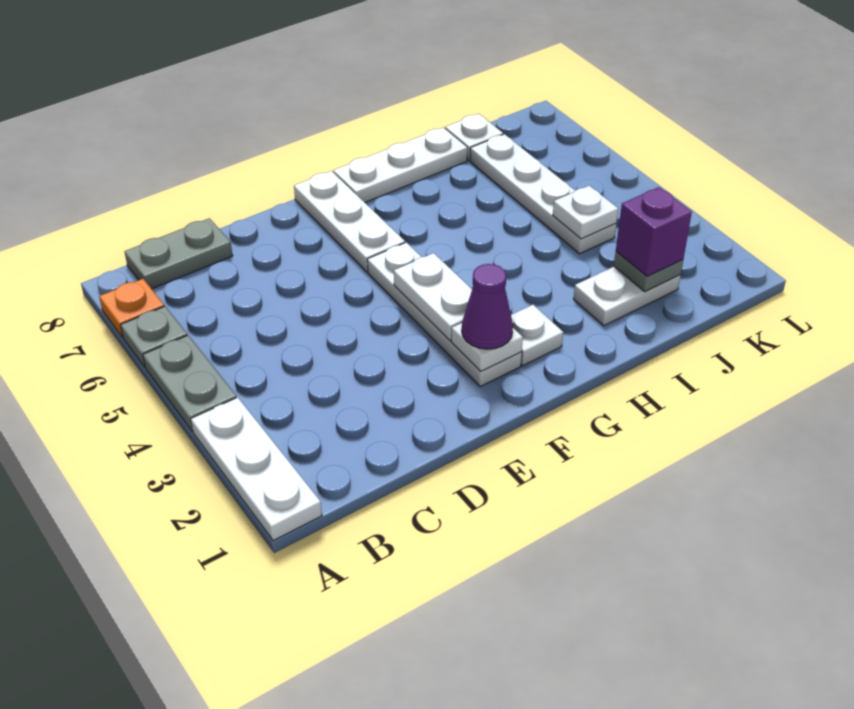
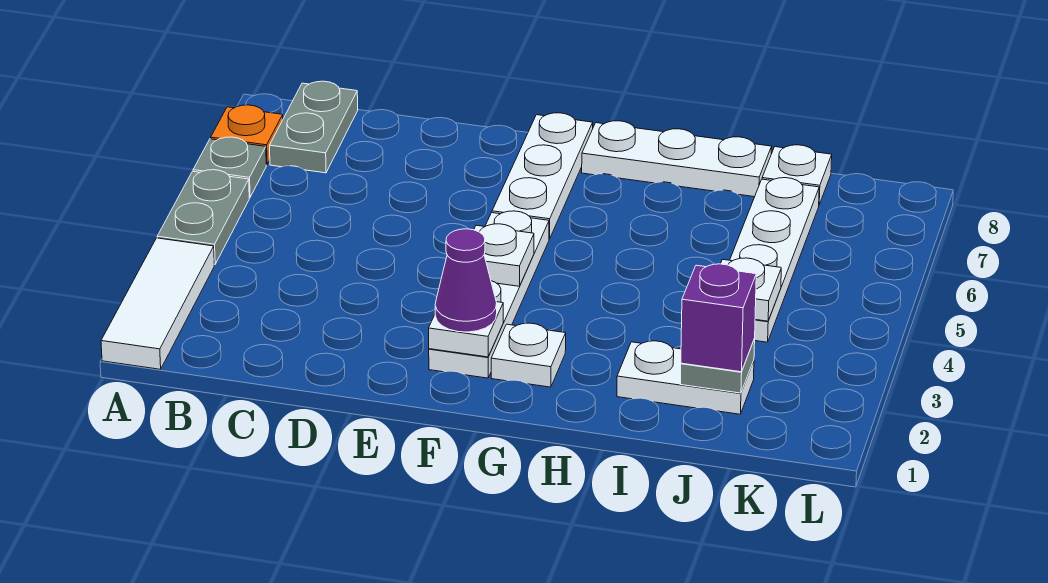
white plate A1:A3 level 1 -> white tile A1:A3 level 1
grey plate B8:C8 level 1 -> grey plate B7:B8 level 1
white plate F3:F4 level 2 -> white plate F4 level 2

